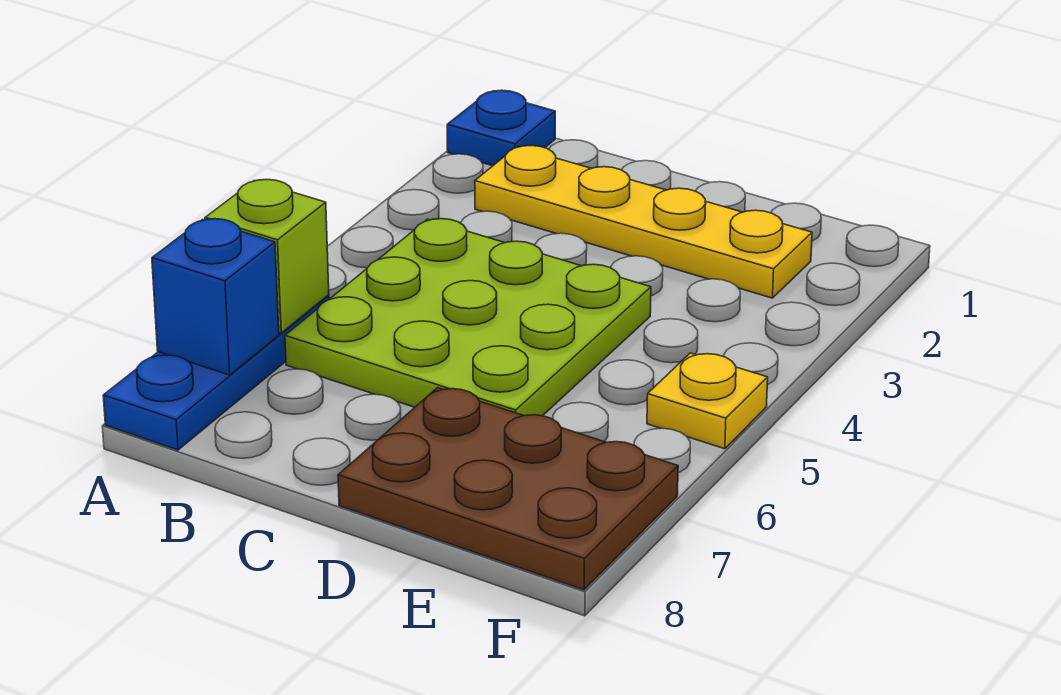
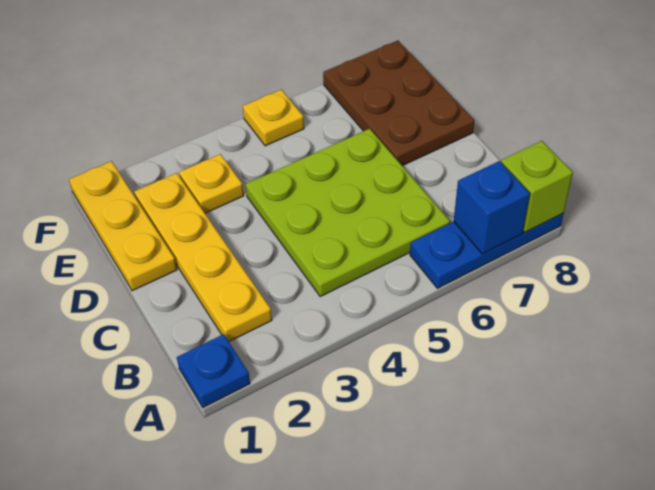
lime brick A6 level 2 -> lime brick A8 level 2
none -> yellow plate D1:F1 level 1
none -> yellow plate E3 level 1

